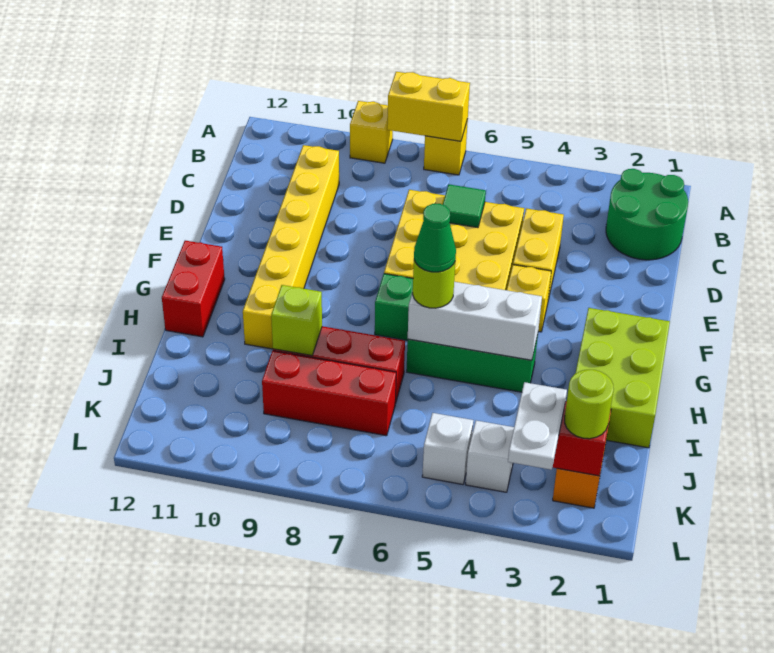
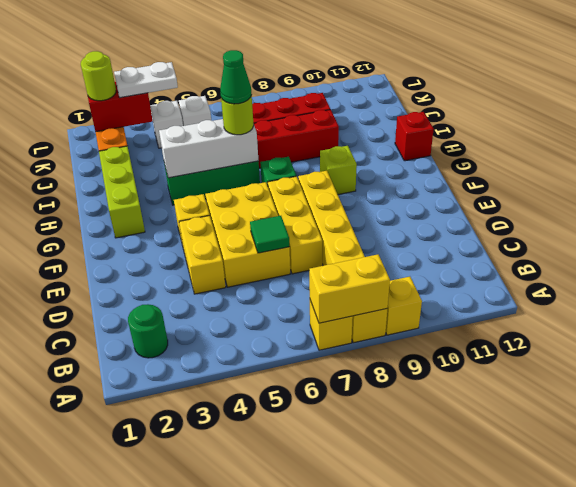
green round brick B1:C2 level 1 -> green round brick B2 level 1
yellow brick C10:H10 level 1 -> yellow brick A8:F8 level 1
lime brick G1:I2 level 1 -> lime brick G2:I2 level 1
red brick G12:H12 level 1 -> red brick H12 level 1
lime brick I9 level 2 -> lime brick G9 level 1
white plate K3:L3 level 3 -> white plate K3:K4 level 3

